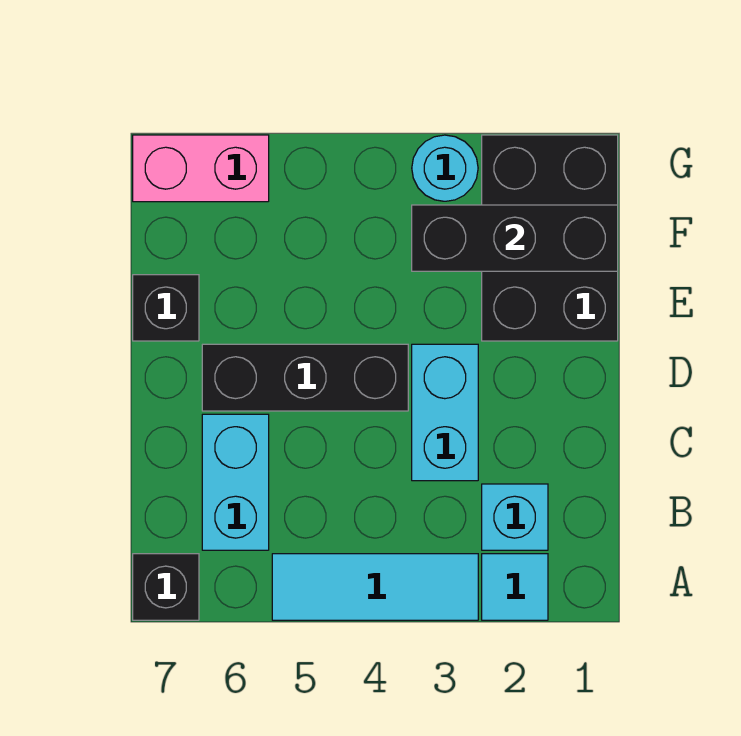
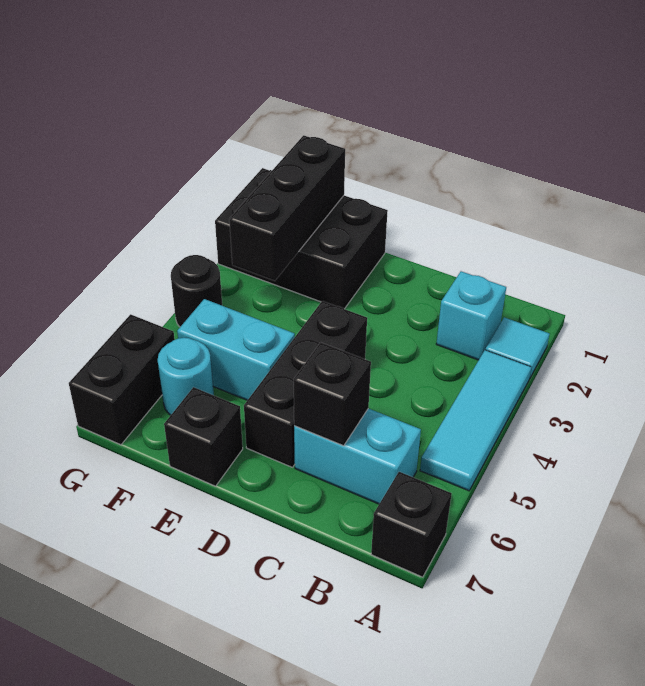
cyan brick C3:D3 level 1 -> cyan brick E5:F5 level 1
none -> black brick C6 level 2
cyan round brick G3 level 1 -> cyan round brick F6 level 1
none -> black round brick G4 level 1
pink brick G6:G7 level 1 -> black brick G6:G7 level 1

